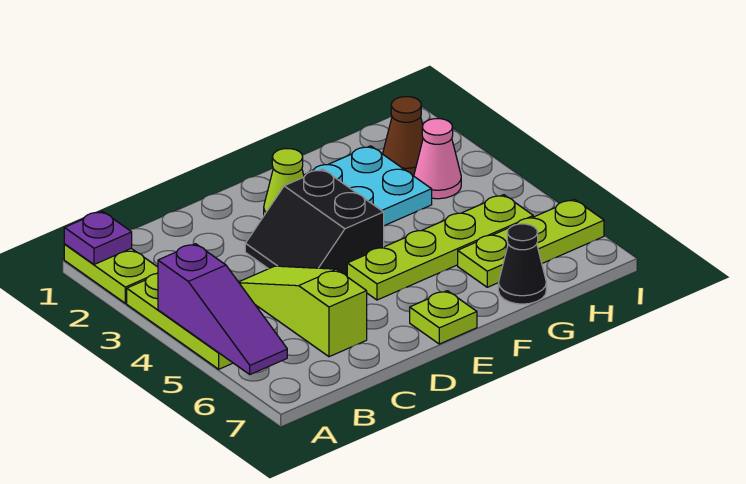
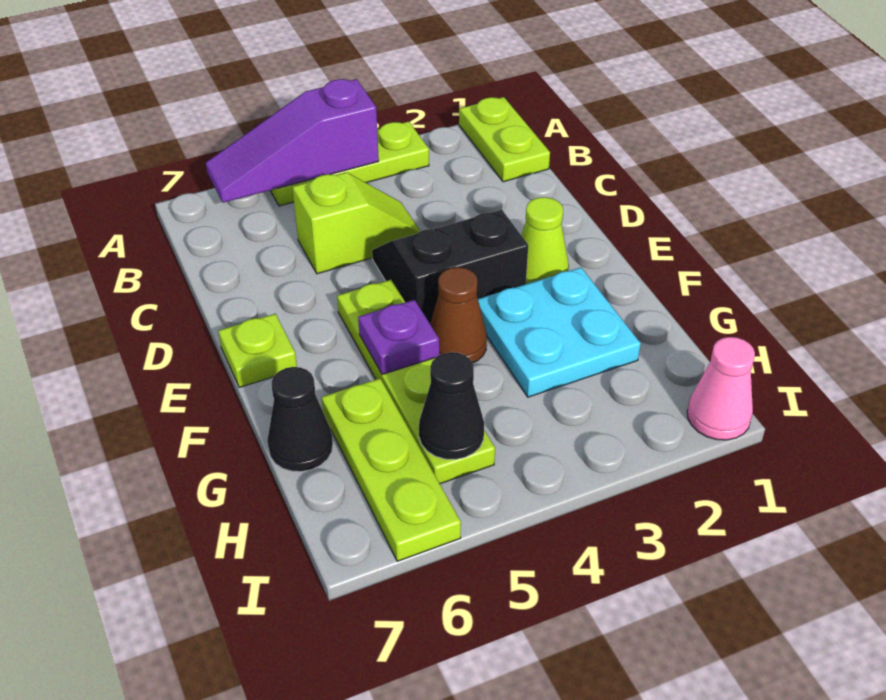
lime plate A1:A2 level 1 -> lime plate A1:B1 level 1
purple plate A1 level 2 -> purple plate F5 level 2
lime slope C4:C6 level 1 top 6 -> lime slope C4:C5 level 1 top 5
brown cone H2 level 1 -> brown cone F4 level 1
pink cone H3 level 1 -> pink cone I1 level 1
none -> black cone H5 level 2

